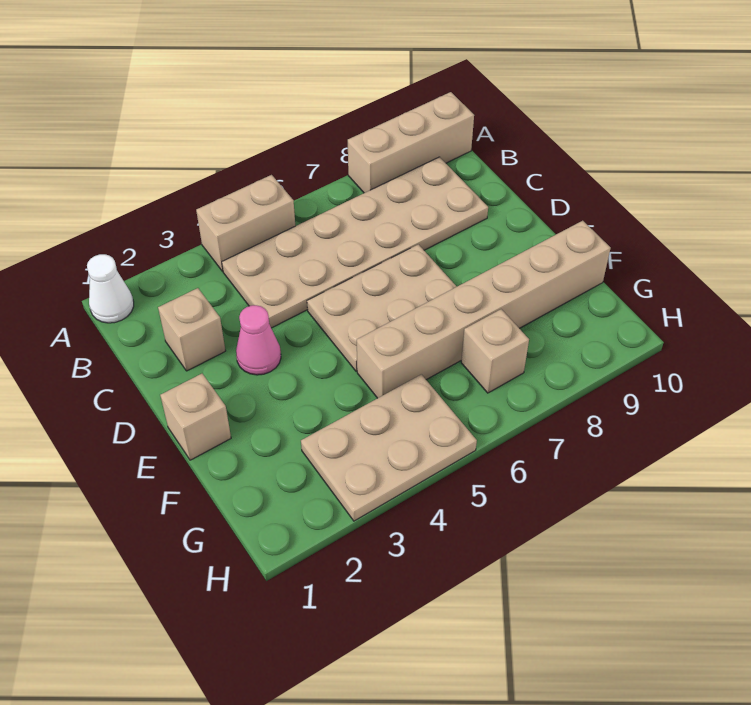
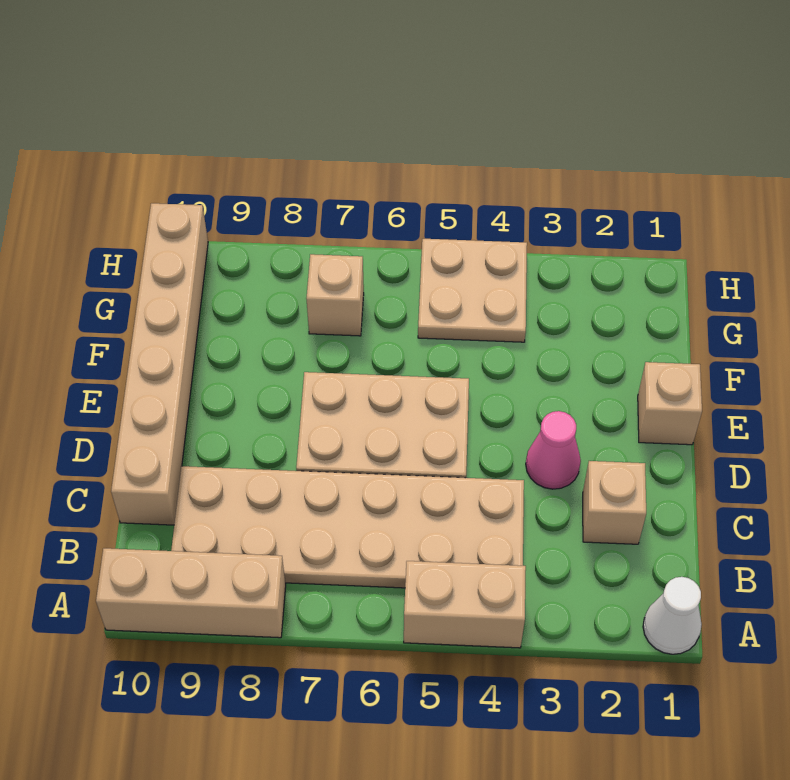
tan brick F5:F10 level 1 -> tan brick C10:H10 level 1
tan plate G3:H5 level 1 -> tan plate G4:H5 level 1

